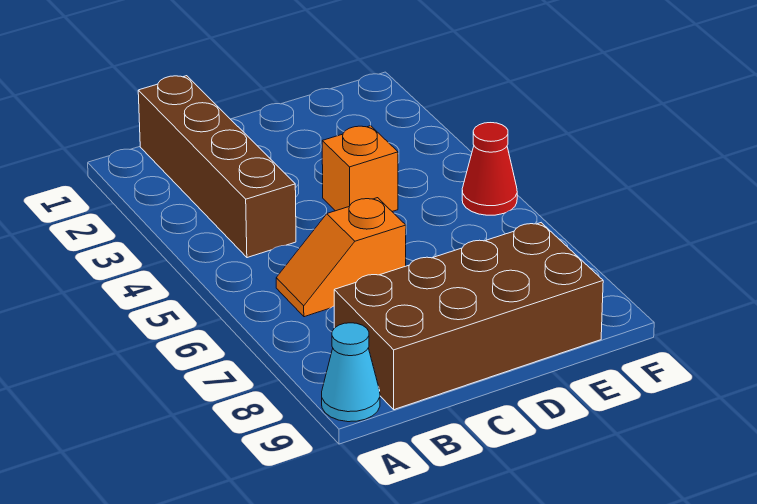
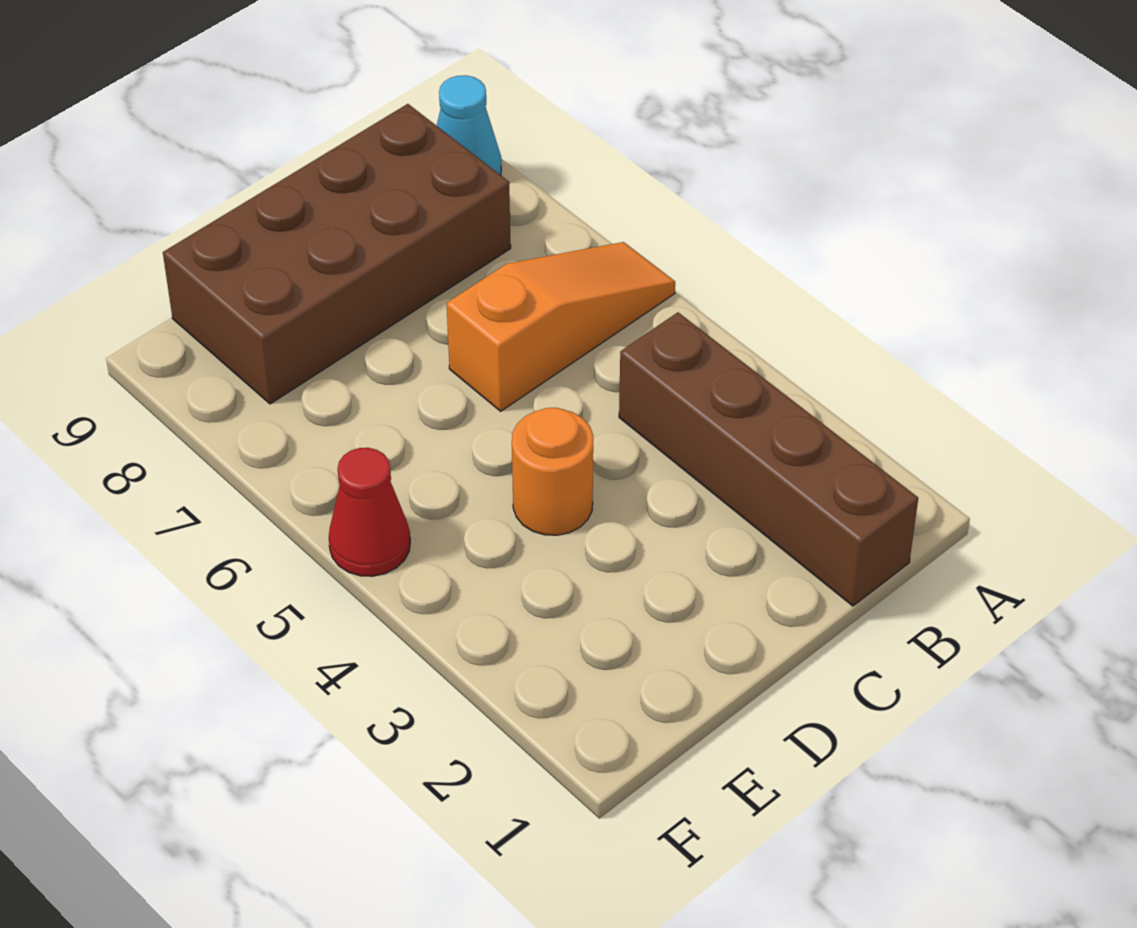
orange slope B6:C6 level 1 top C -> orange slope A6:C6 level 1 top C
orange brick D4 level 1 -> orange round brick D4 level 1

